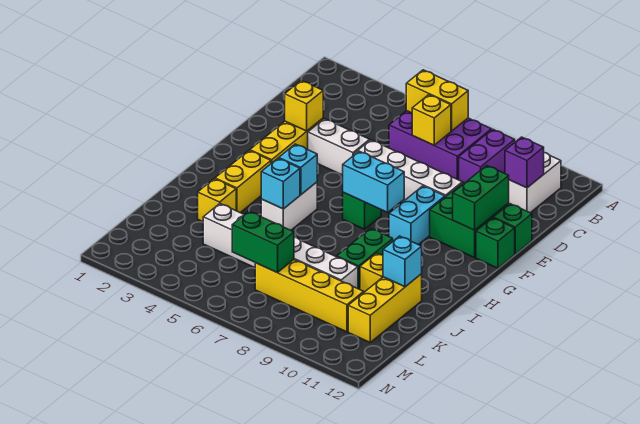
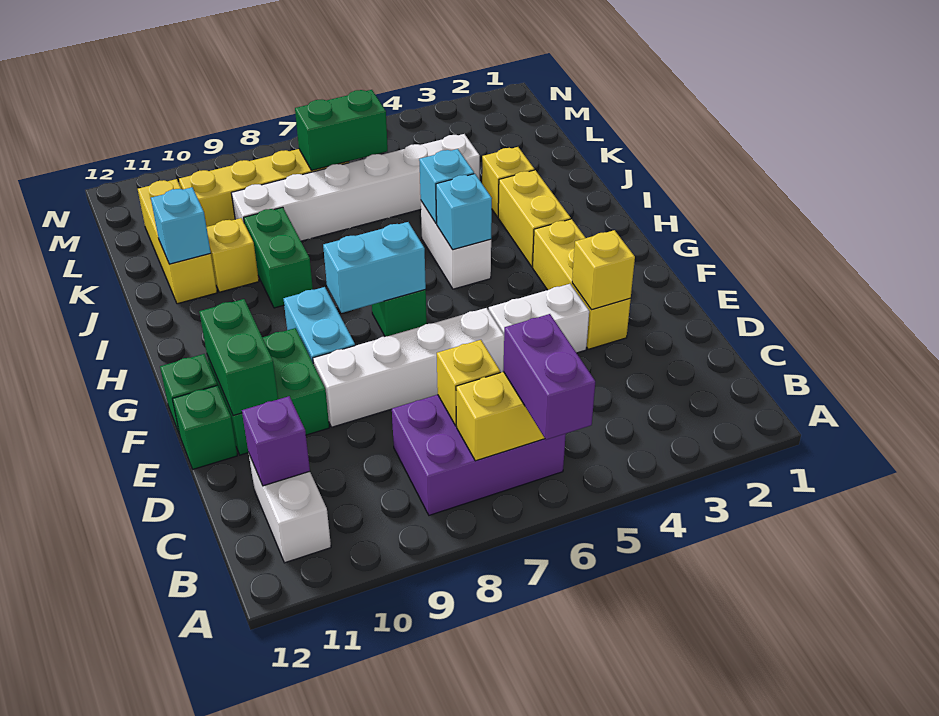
purple brick B9:C9 level 1 -> purple brick A6:B6 level 3

